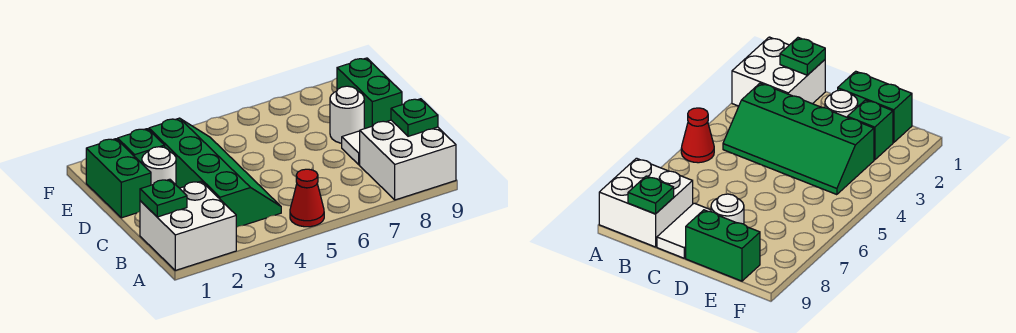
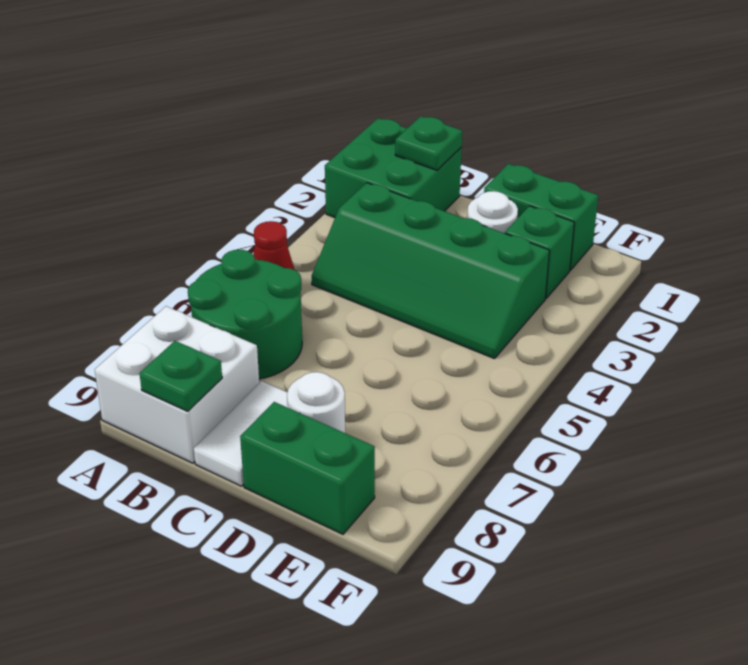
white brick A1:B2 level 1 -> green brick A1:B2 level 1
none -> green round brick A6:B7 level 1

